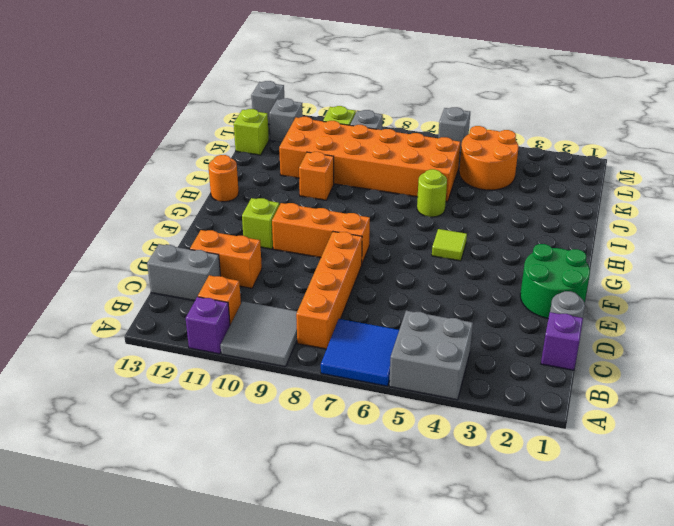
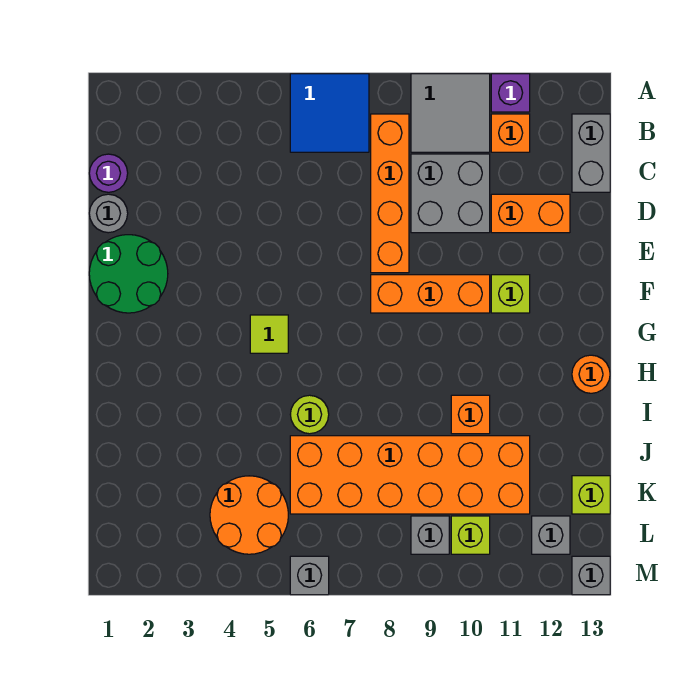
grey brick A4:B5 level 1 -> grey brick C9:D10 level 1
purple brick C1 level 1 -> purple round brick C1 level 1
grey brick C12:C13 level 1 -> grey brick B13:C13 level 1

